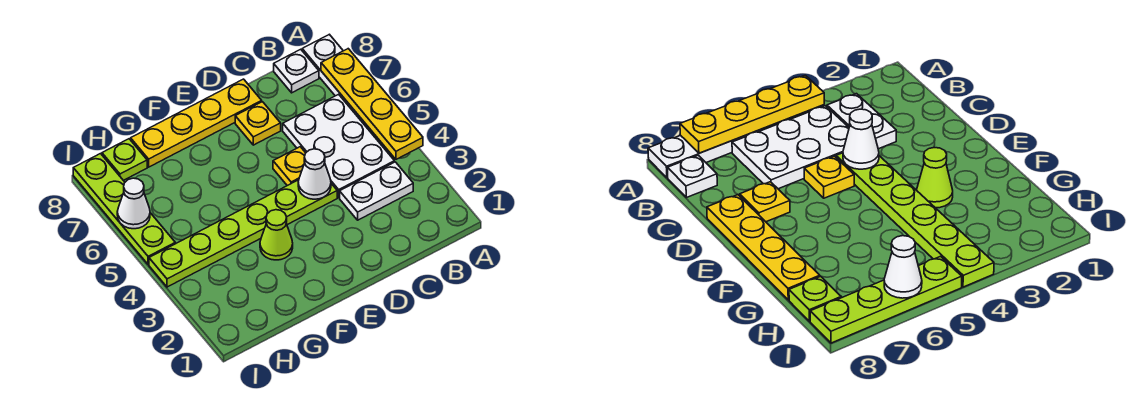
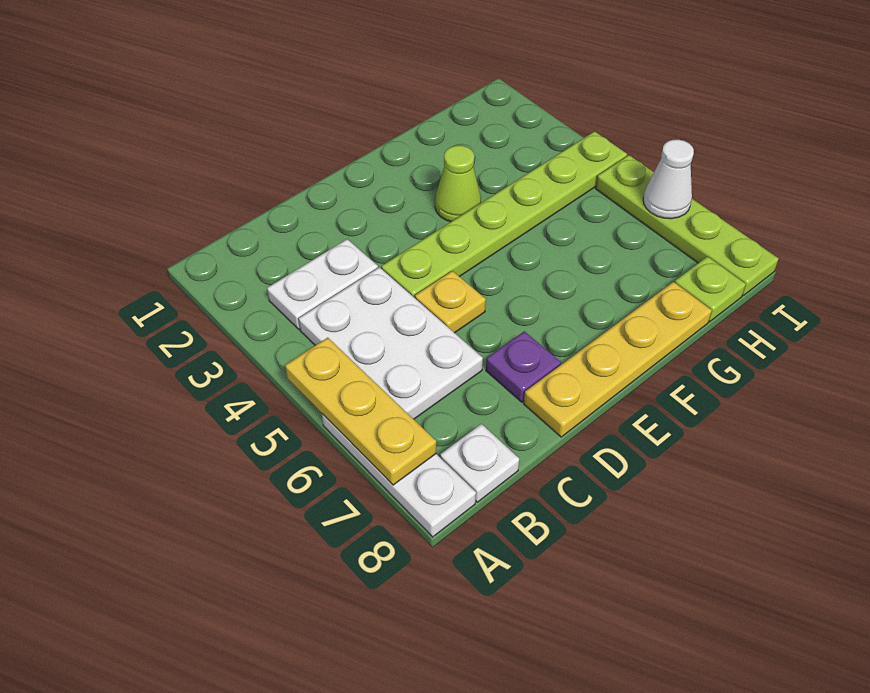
yellow plate A4:A7 level 2 -> yellow plate A5:A7 level 2
white cone D4 level 2 -> none
yellow plate D7 level 1 -> purple plate D7 level 1

